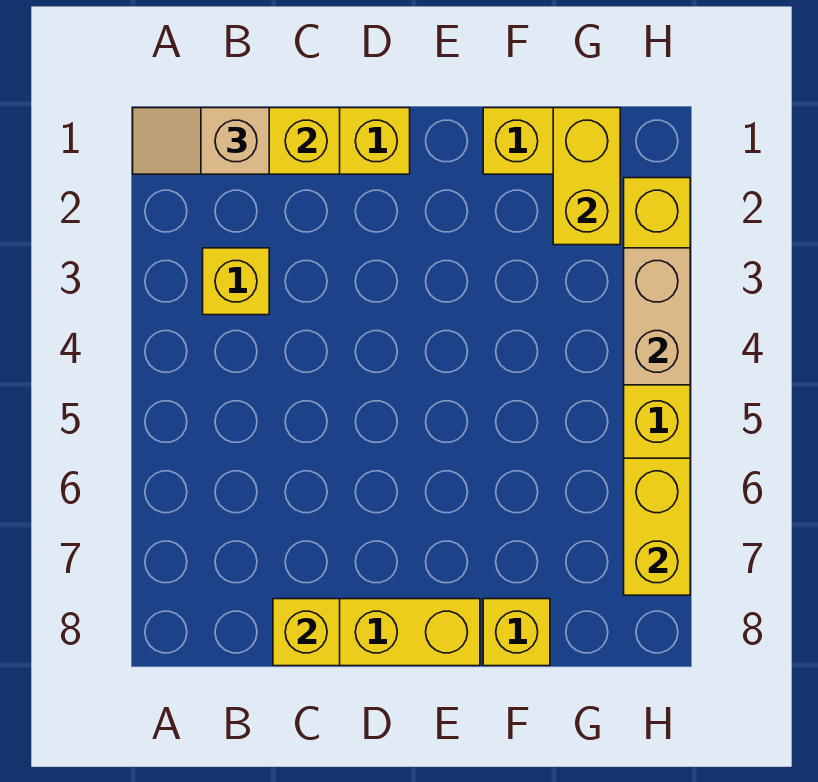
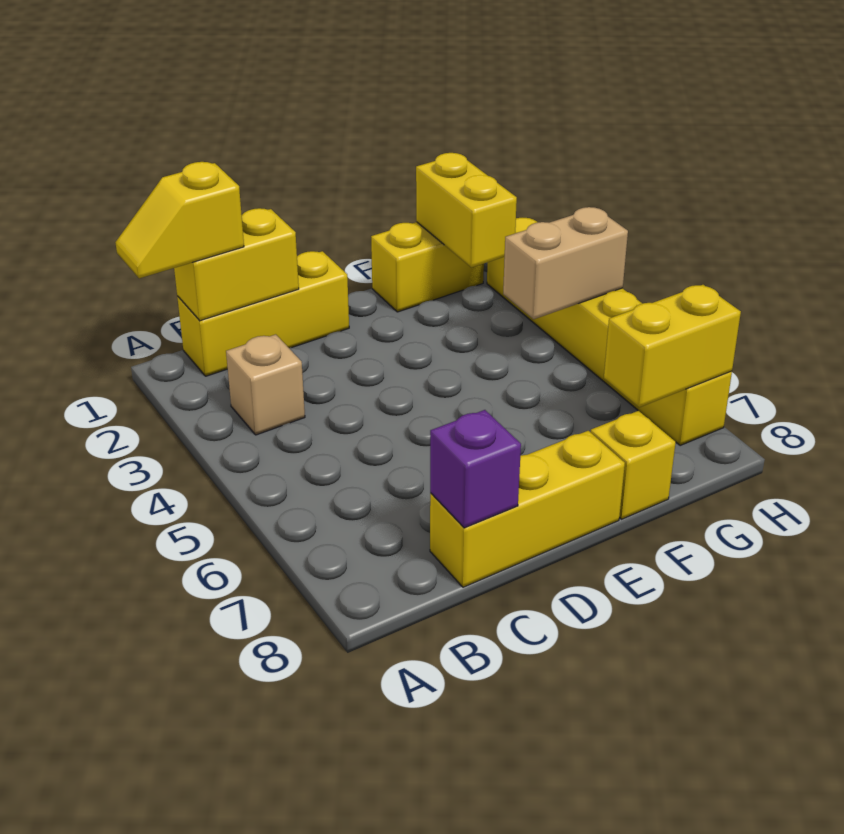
tan slope A1:B1 level 3 top B -> yellow slope A1:B1 level 3 top B
yellow brick B3 level 1 -> tan brick B3 level 1
yellow brick C8 level 2 -> purple brick C8 level 2
tan brick H3:H4 level 2 -> tan brick G4:H4 level 2
yellow brick H6:H7 level 2 -> yellow brick G7:H7 level 2

